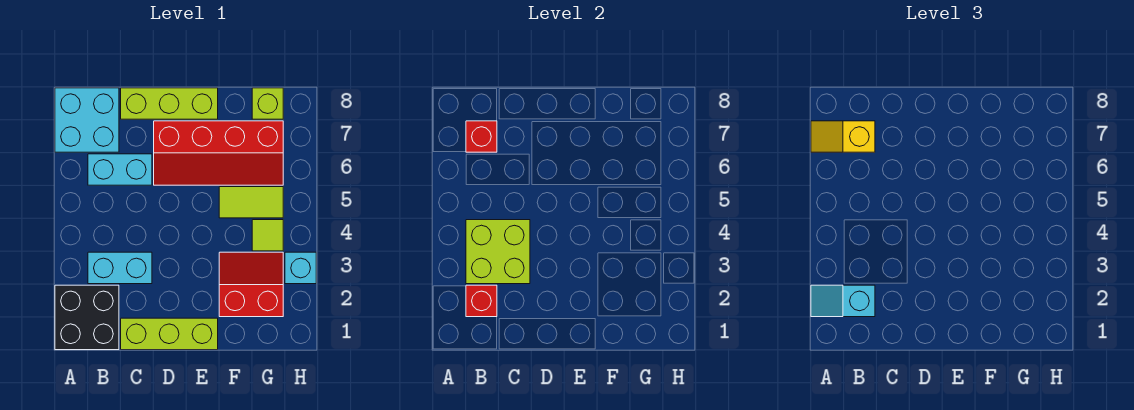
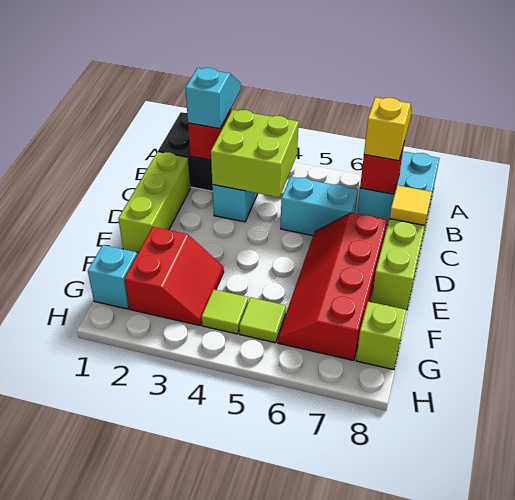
cyan brick B6:C6 level 1 -> cyan brick C5:C6 level 1
none -> yellow tile C8 level 2
lime tile F5:G5 level 1 -> lime tile G5 level 1
cyan brick H3 level 1 -> cyan brick G1 level 1

